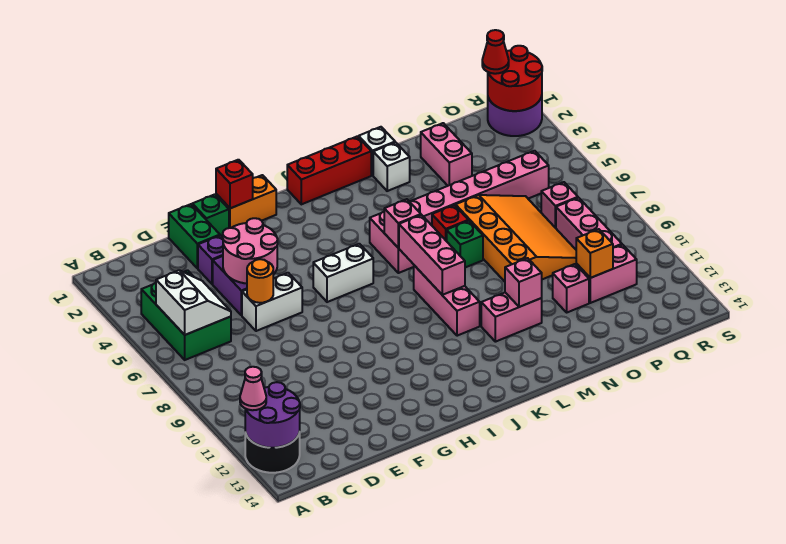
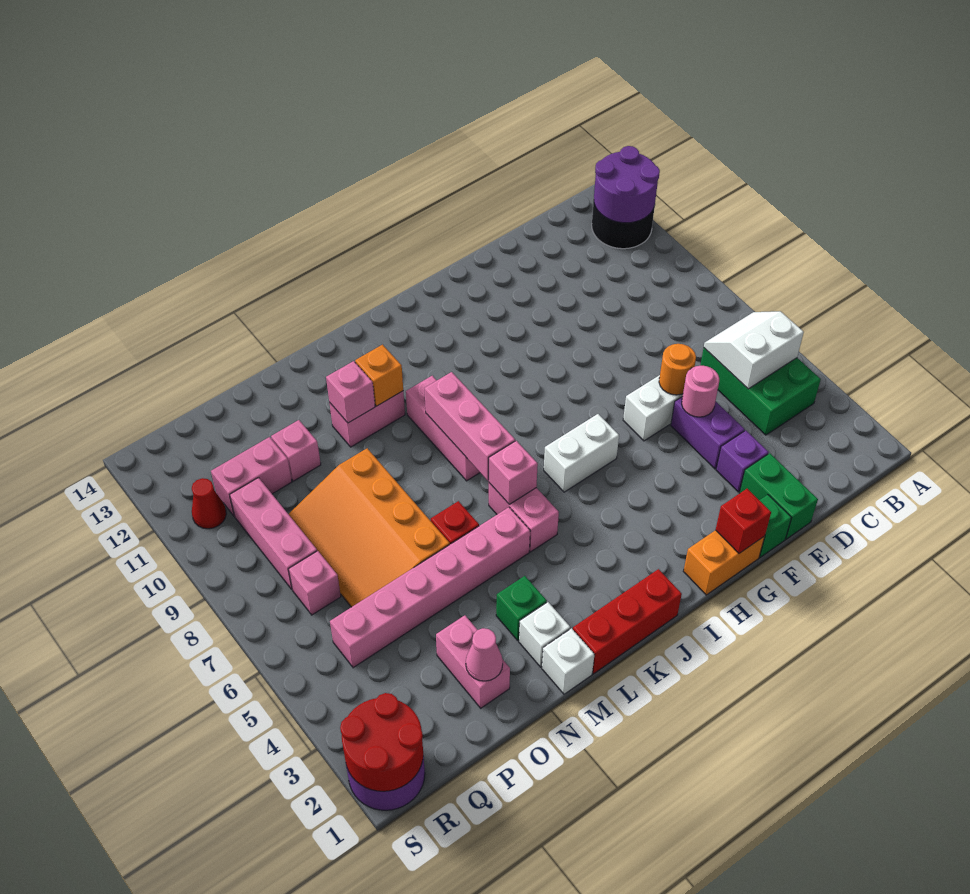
pink cone A12 level 3 -> pink cone O2 level 2
white slope B5:C6 level 2 top B -> white slope B5:C6 level 2 top 5
pink round brick E4:F5 level 2 -> pink round brick E5 level 2
green brick M7 level 1 -> green brick M3 level 1
orange brick P11 level 2 -> orange brick L11 level 2
red cone R1 level 3 -> red cone R11 level 1

